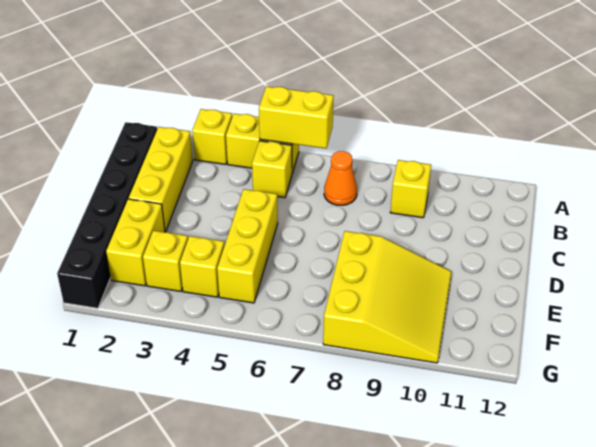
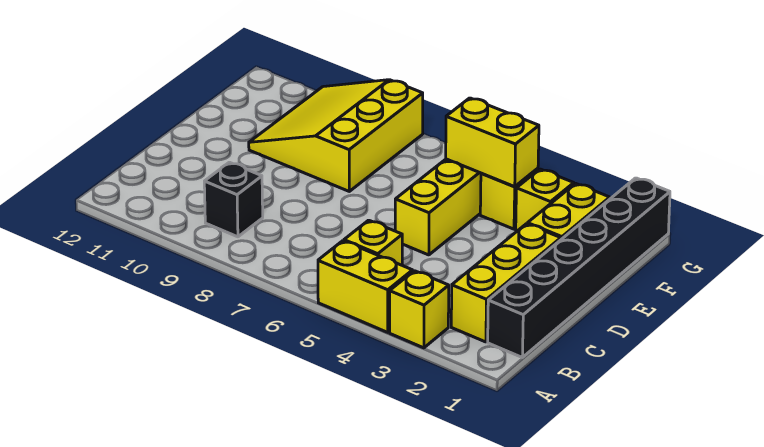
yellow brick A5:A6 level 2 -> yellow brick F4:F5 level 2
orange cone B7 level 1 -> none
yellow brick B9 level 1 -> black brick B9 level 1

